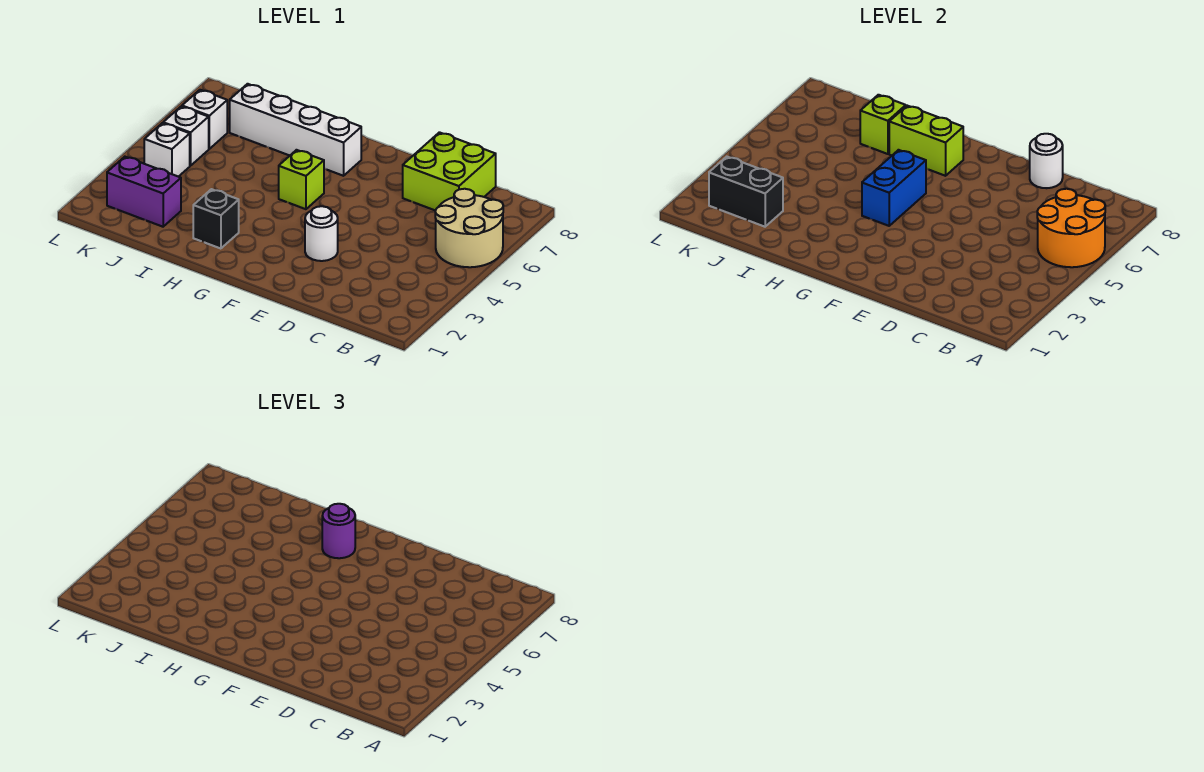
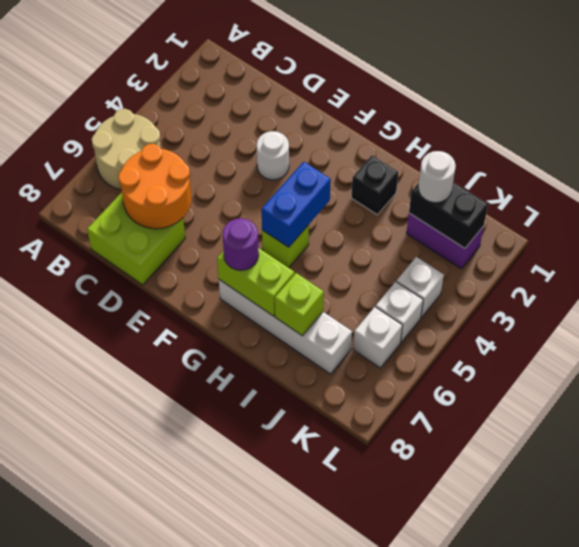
orange round brick A5:B6 level 2 -> orange round brick C6:D7 level 2
white round brick D8 level 2 -> white round brick J2 level 3

